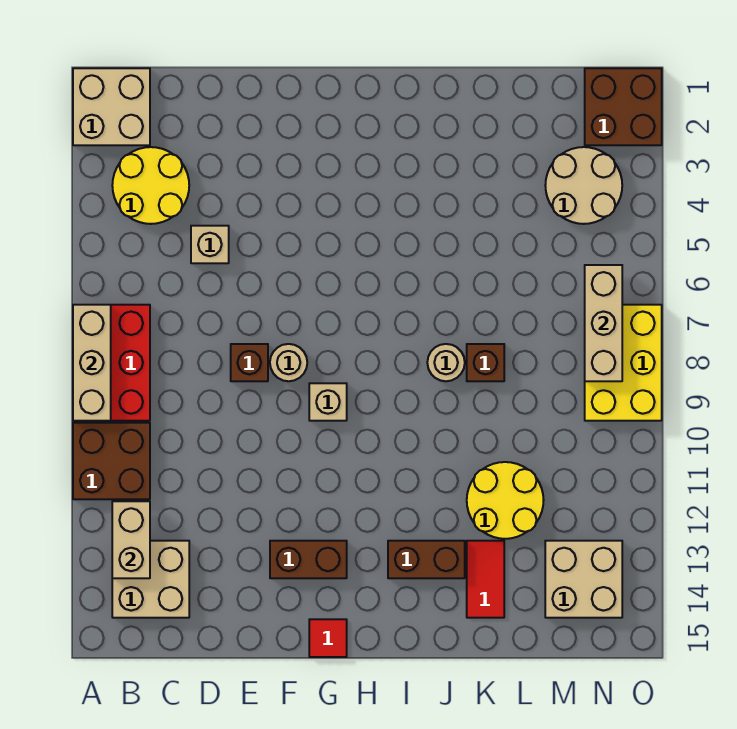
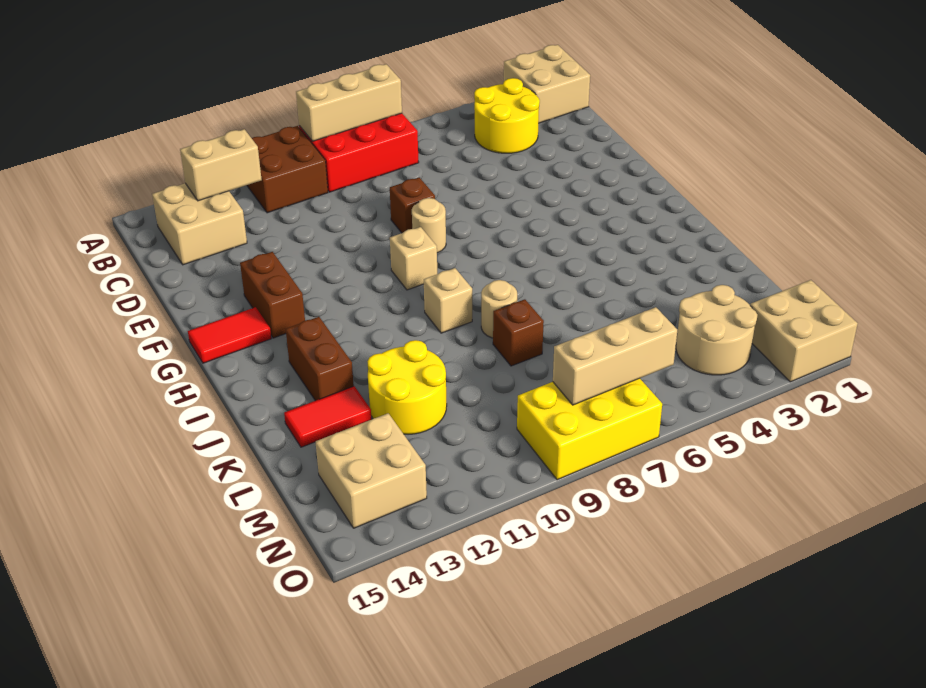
tan brick D5 level 1 -> tan brick I9 level 1
red tile G15 level 1 -> red tile G14:G15 level 1
brown brick N1:O2 level 1 -> tan brick N1:O2 level 1

